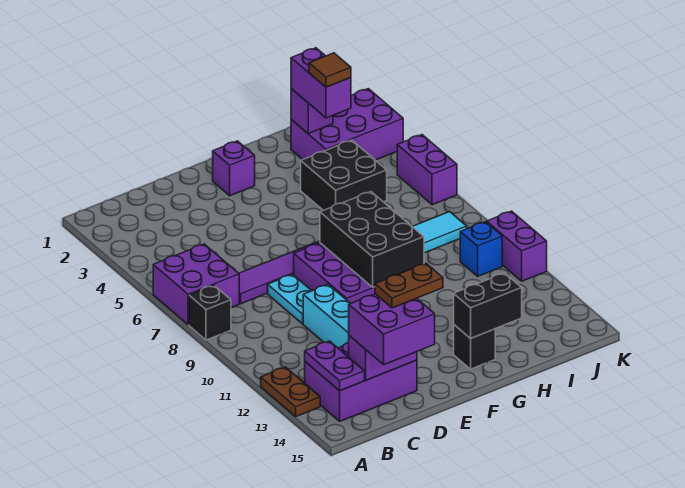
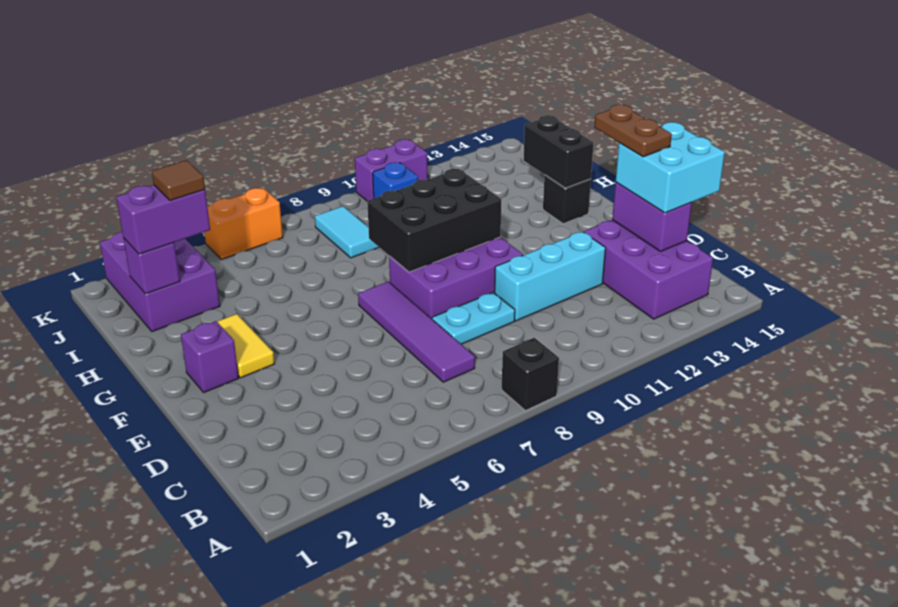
purple brick A6:B7 level 1 -> none
brown plate A12:A13 level 1 -> none
purple plate B13:B14 level 2 -> none
purple brick C14:D15 level 3 -> cyan brick C14:D15 level 3
none -> yellow tile F3:G3 level 1
black brick H4:I5 level 1 -> none
purple brick K5:K6 level 1 -> orange brick K5:K6 level 1

